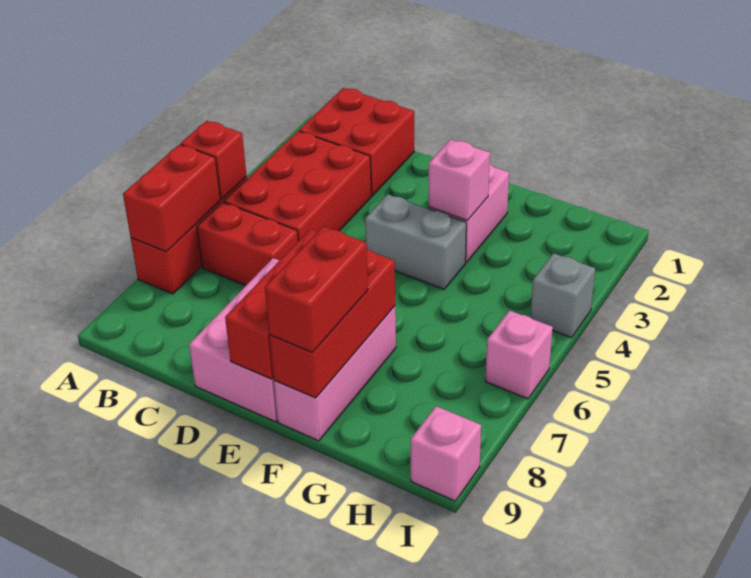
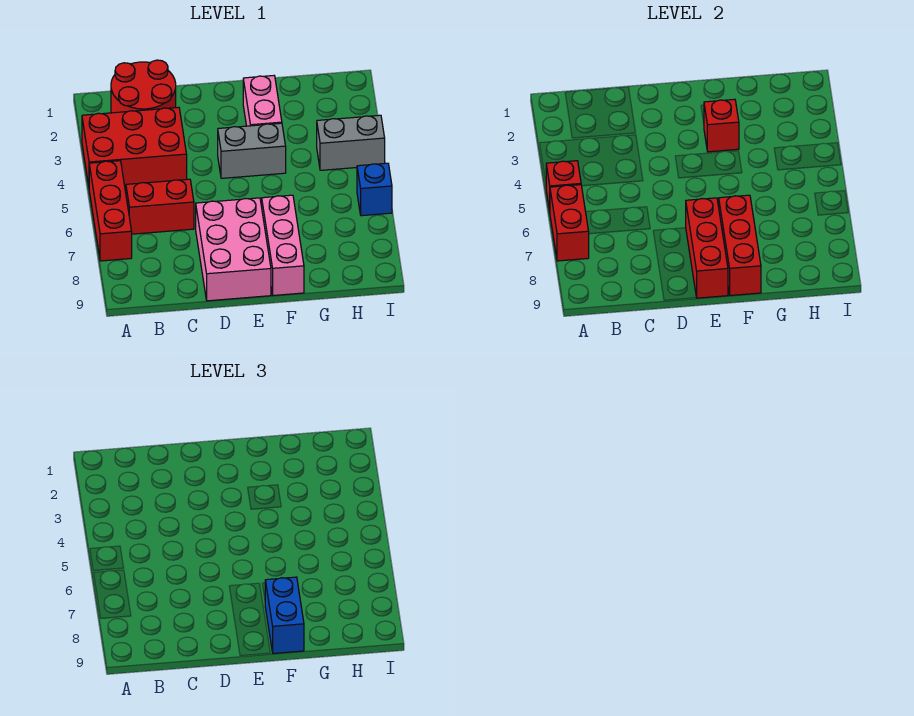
red brick B1:C2 level 1 -> red round brick B1:C2 level 1
red brick B3:C5 level 1 -> red brick A3:C4 level 1
pink brick F3 level 2 -> red brick F3 level 2
red brick F8:F9 level 3 -> blue brick F8:F9 level 3
grey brick I4 level 1 -> grey brick H4:I4 level 1
pink brick I6 level 1 -> blue brick I6 level 1
pink brick I9 level 1 -> none

